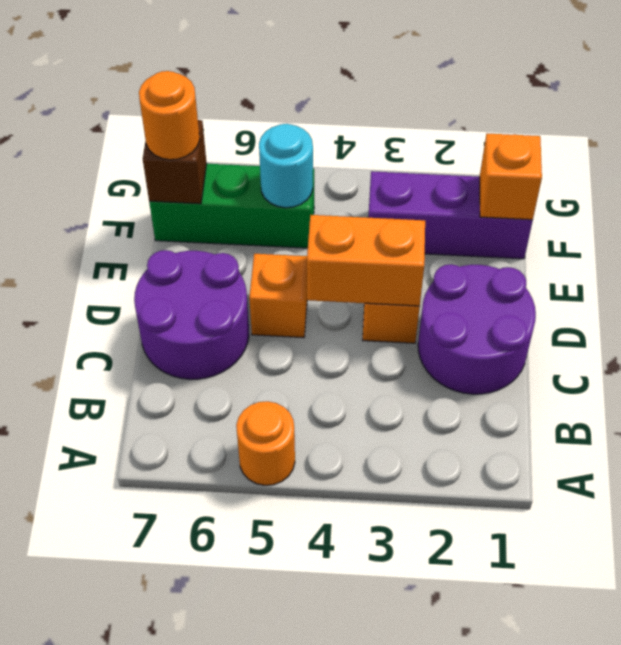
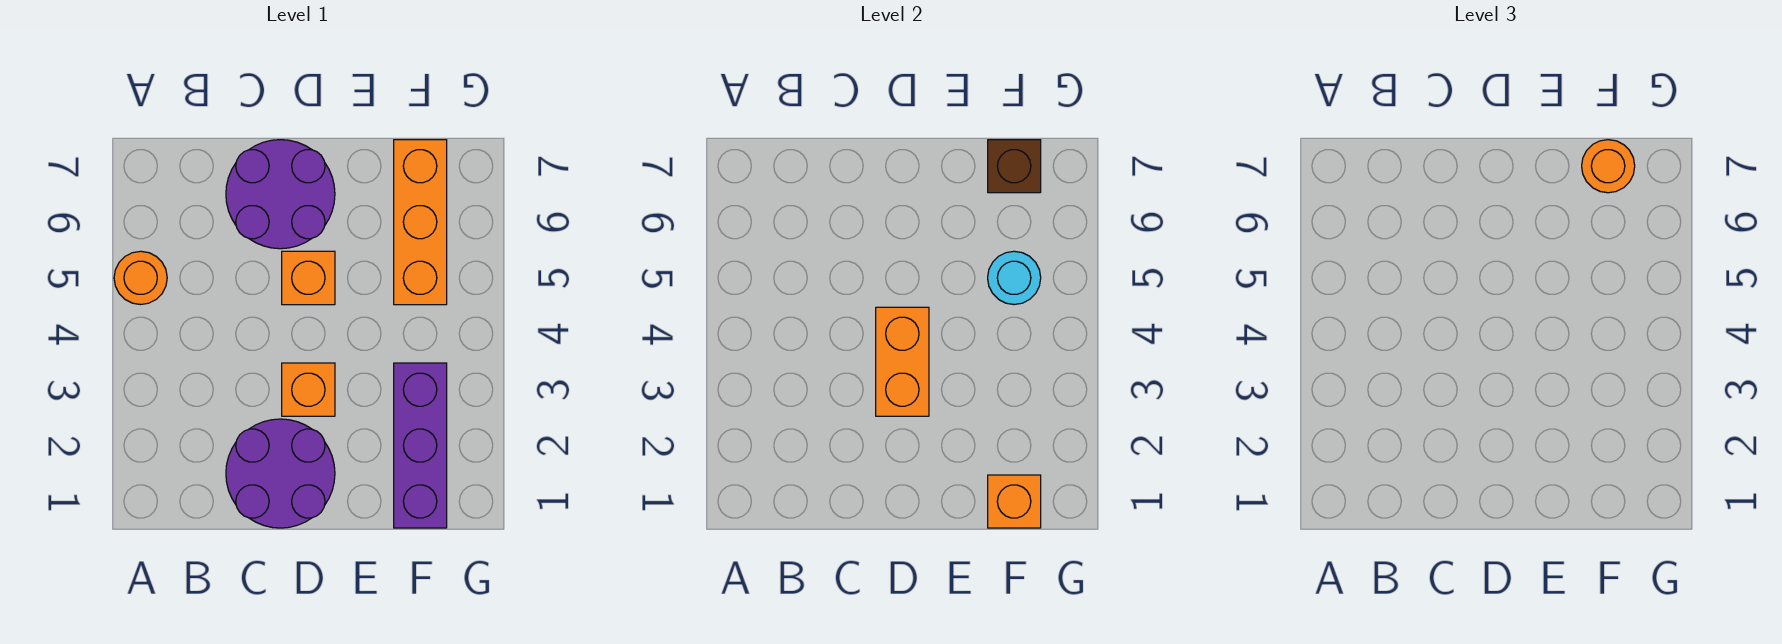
green brick F5:F7 level 1 -> orange brick F5:F7 level 1

